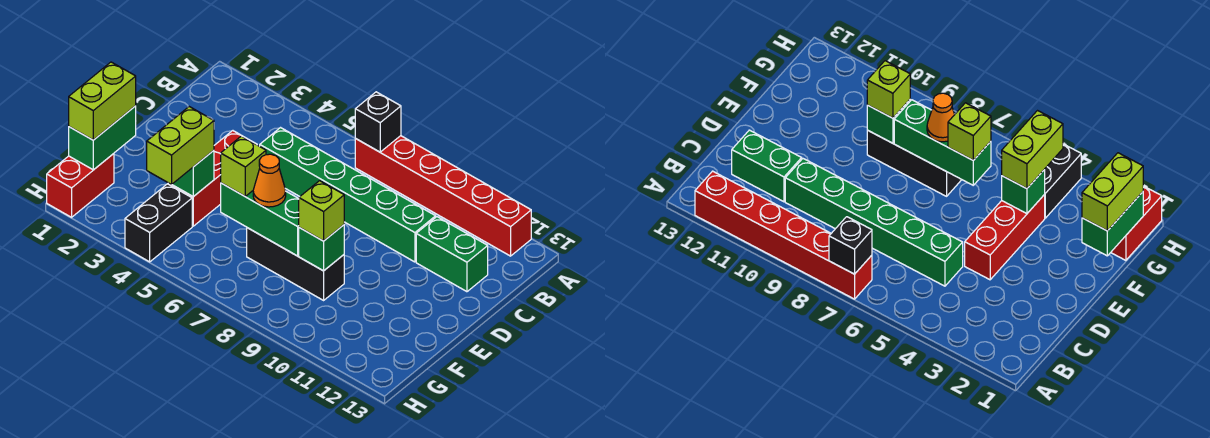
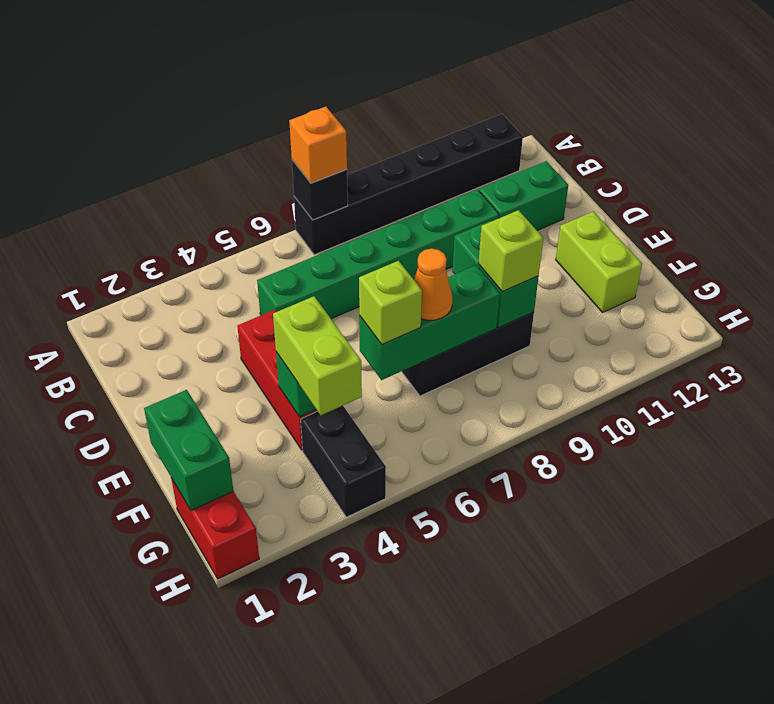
red brick A7:A12 level 1 -> black brick A7:A12 level 1
none -> orange brick A7 level 3
lime brick F1:G1 level 3 -> lime brick E12:F12 level 1
green brick F9 level 2 -> green brick E9:F9 level 2

